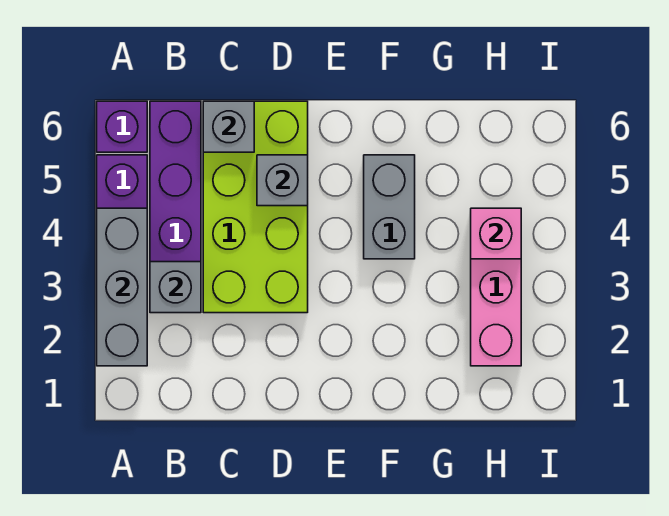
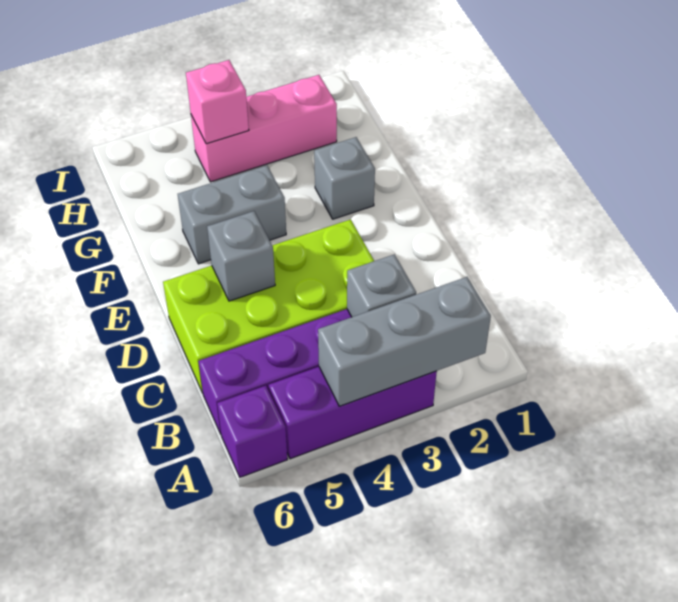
grey brick C6 level 2 -> grey brick F2 level 1

